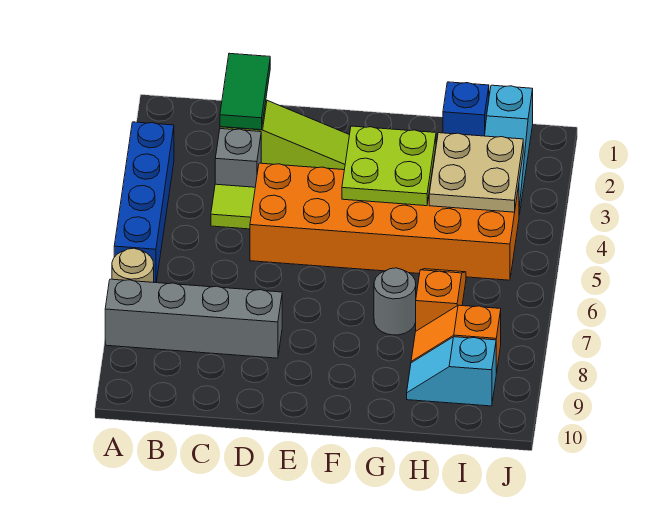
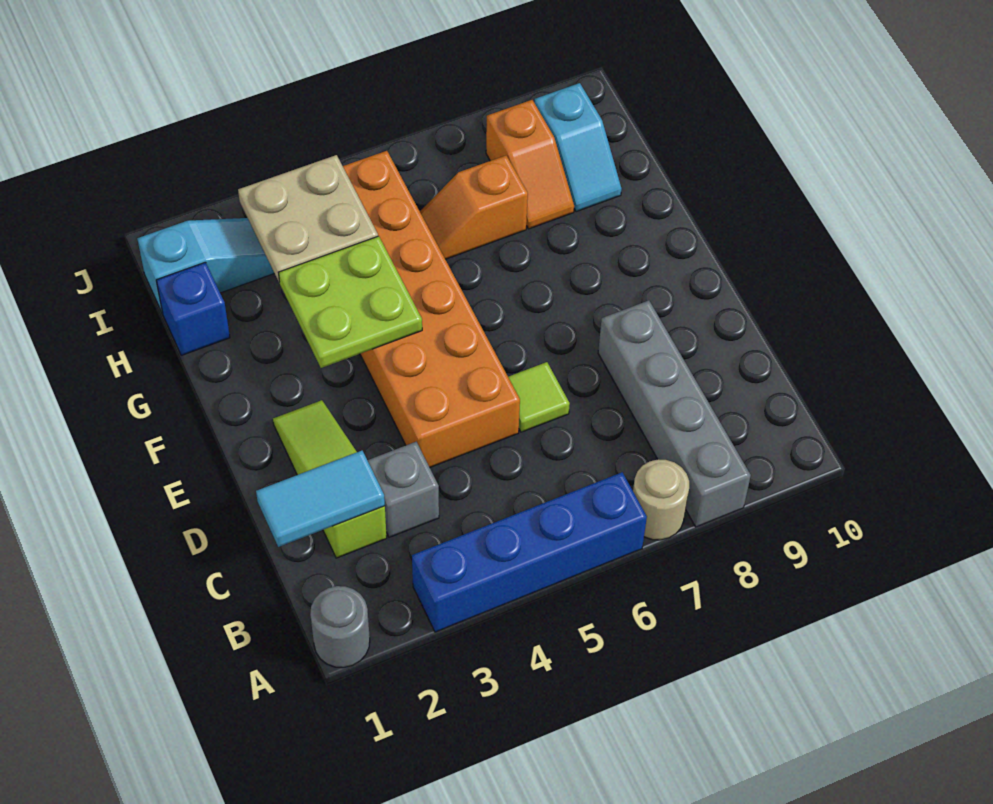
green tile C1:C2 level 2 -> cyan tile C1:C2 level 2
lime tile C4 level 1 -> lime tile D6 level 1
grey round brick G7 level 1 -> grey round brick A1 level 1

